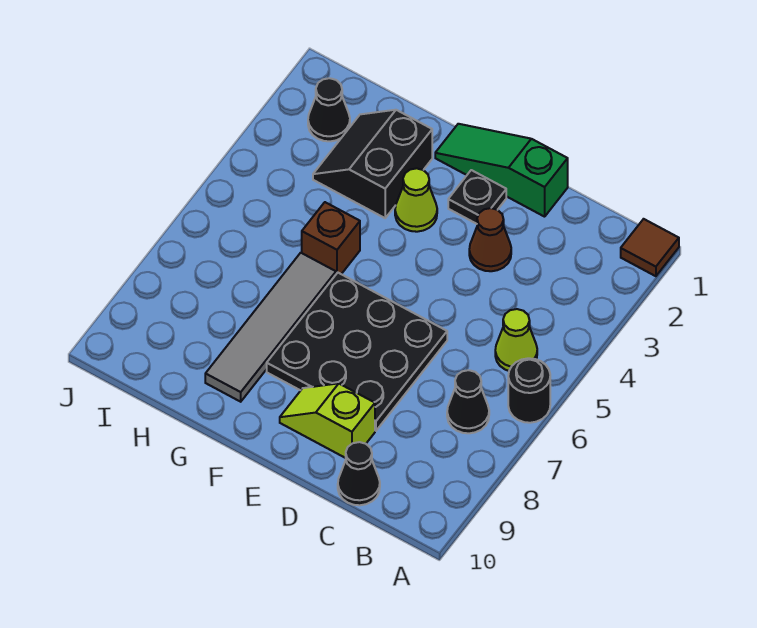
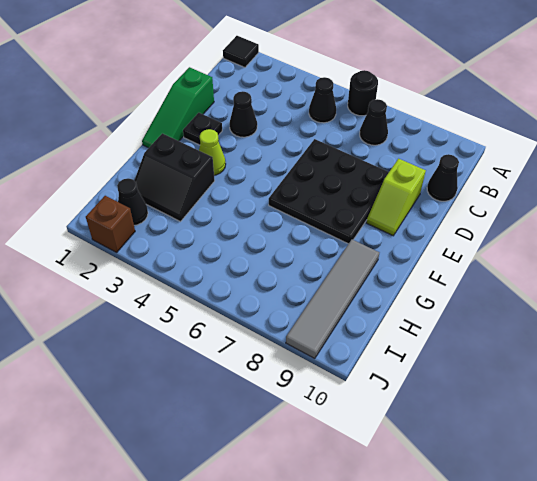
brown tile A1 level 1 -> black tile A1 level 1
lime cone B5 level 1 -> black cone B5 level 1
brown cone D3 level 1 -> black cone D3 level 1
brown brick G5 level 1 -> brown brick J2 level 1
grey tile G6:G9 level 1 -> grey tile G9:J9 level 1

